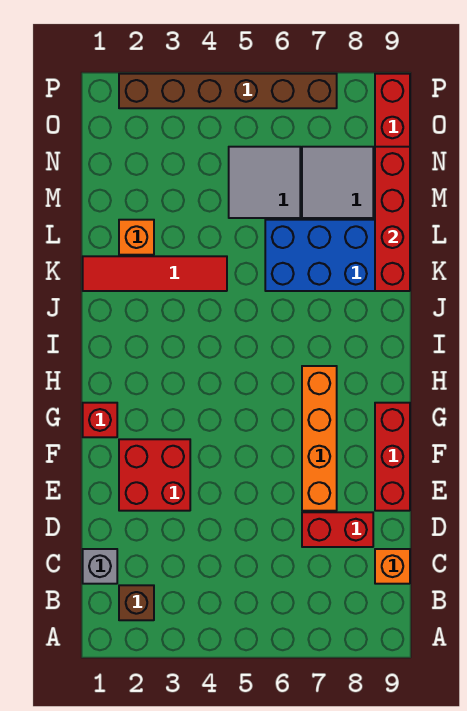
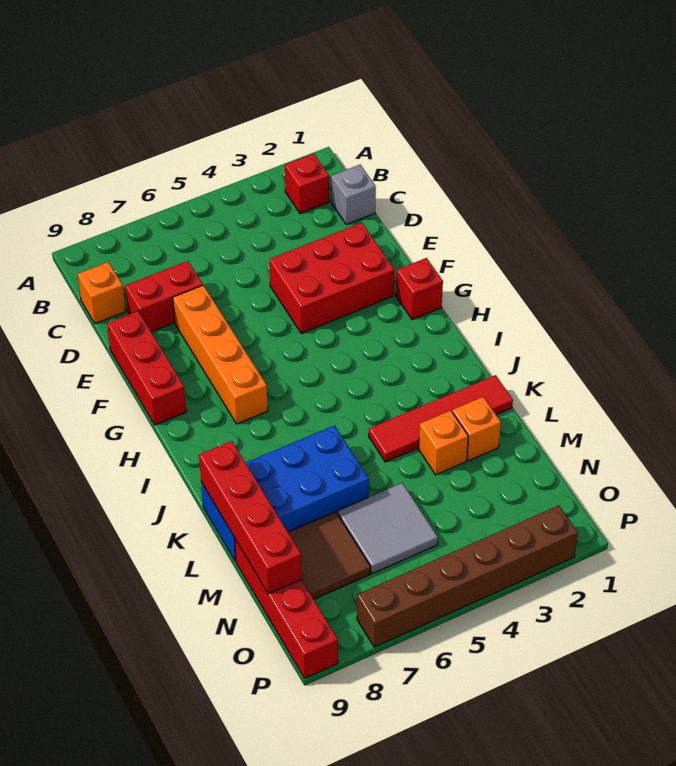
brown brick B2 level 1 -> red brick B2 level 1
red brick E2:F3 level 1 -> red brick E2:F4 level 1
none -> orange brick L3 level 1
grey tile M7:N8 level 1 -> brown tile M7:N8 level 1

